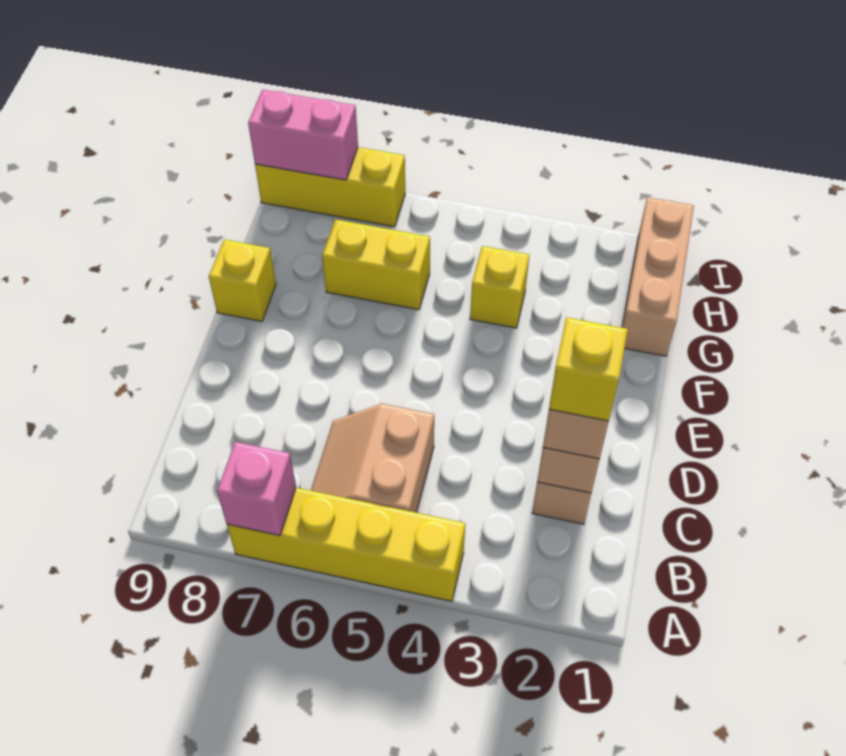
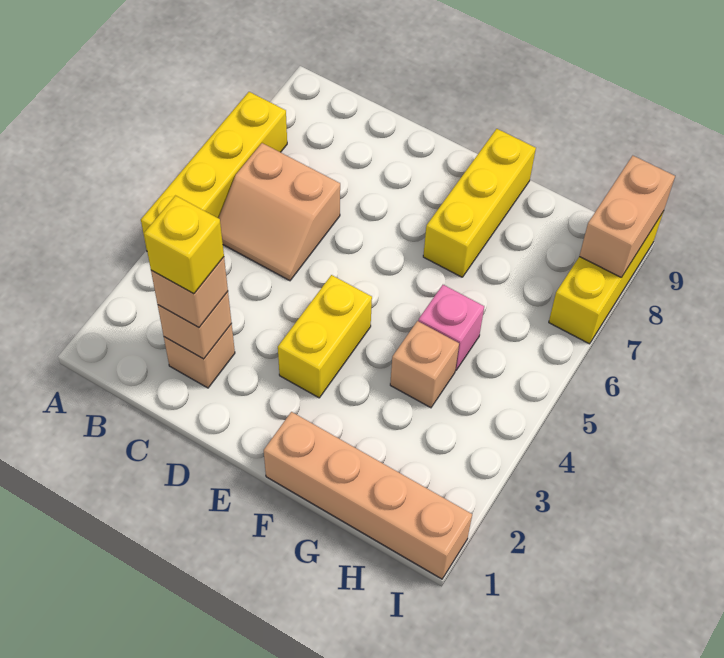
pink brick A7 level 2 -> pink brick G5 level 1
tan slope B5:C6 level 1 top 5 -> tan slope B5:C6 level 1 top 6
yellow brick F9 level 1 -> yellow brick F7:F9 level 1
tan brick G1:I1 level 1 -> tan brick F1:I1 level 1
yellow brick G4 level 1 -> tan brick G4 level 1
yellow brick G6:G7 level 1 -> yellow brick E3:E4 level 1
pink brick I8:I9 level 2 -> tan brick I8:I9 level 2

